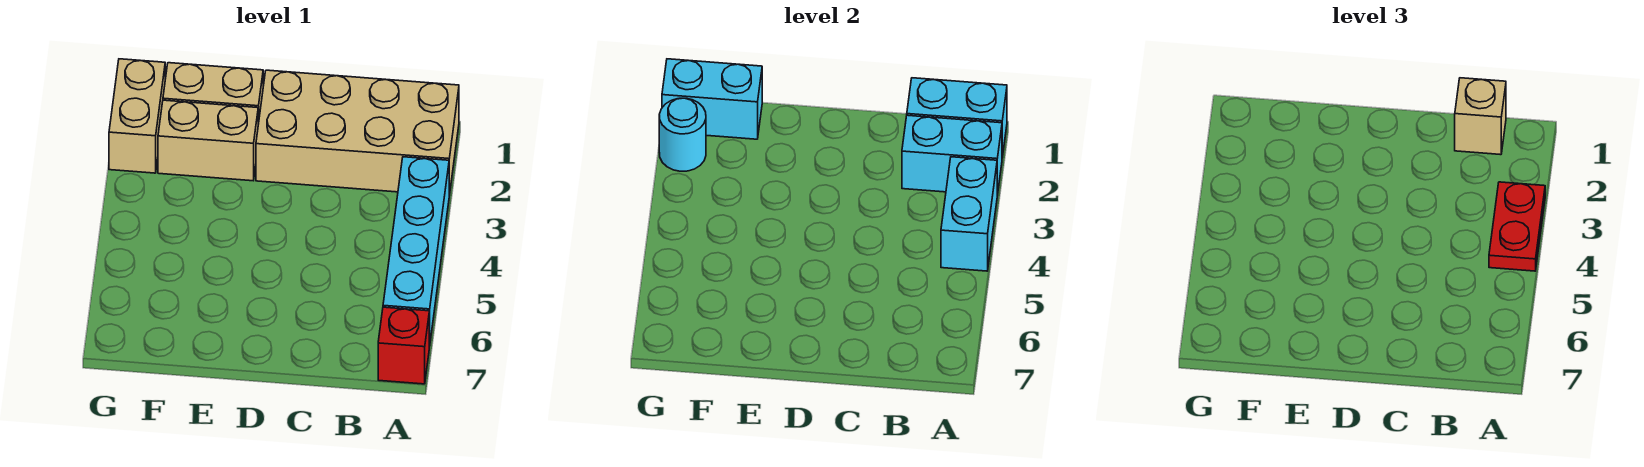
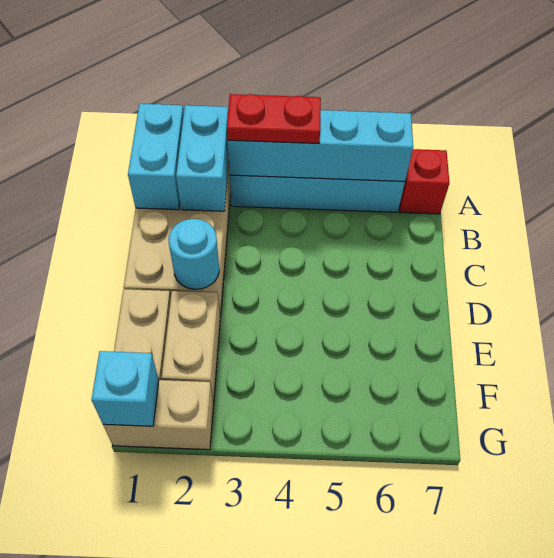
cyan brick A3:A4 level 2 -> cyan brick A3:A6 level 2
tan brick B1 level 3 -> none
cyan brick F1:G1 level 2 -> cyan brick G1 level 2
cyan round brick G2 level 2 -> cyan round brick D2 level 2

